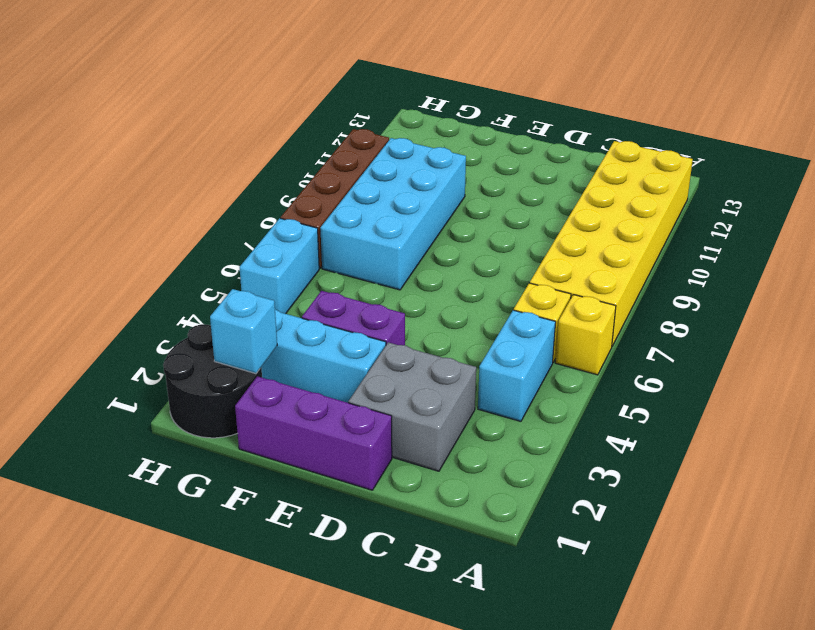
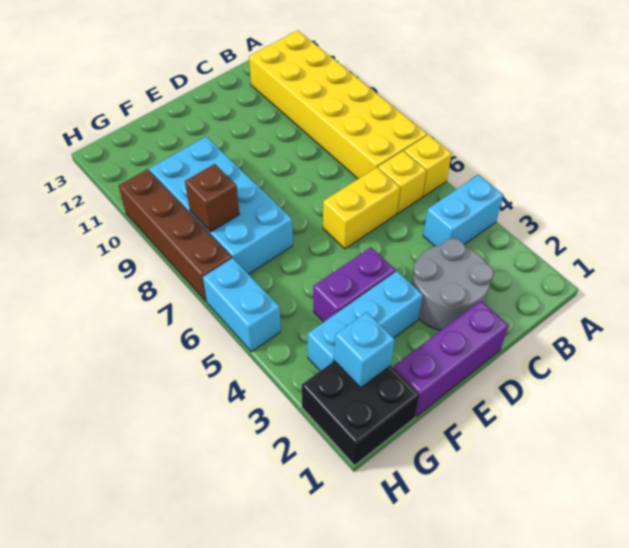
cyan brick B4:B5 level 1 -> cyan brick A4:B4 level 1
grey brick C2:D3 level 1 -> grey round brick C2:D3 level 1
none -> yellow brick C6:D6 level 1
black round brick G1:H2 level 1 -> black brick G1:H2 level 1
none -> brown brick G8 level 2

